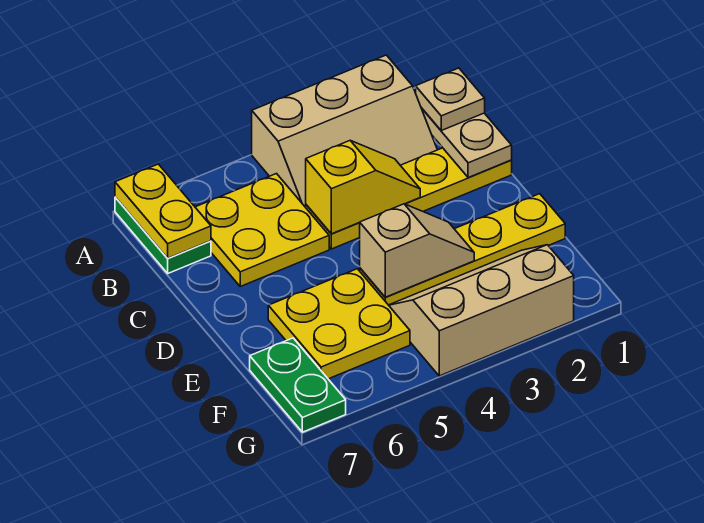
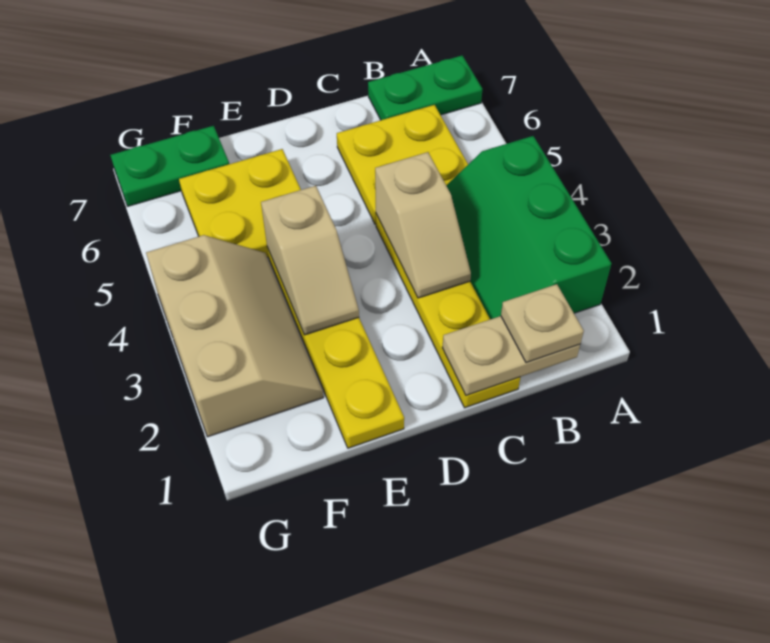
tan slope A2:B4 level 1 top A -> green slope A2:B4 level 1 top A
yellow plate A7:B7 level 2 -> none
yellow slope C3:C4 level 2 top 4 -> tan slope C3:C4 level 2 top 4

